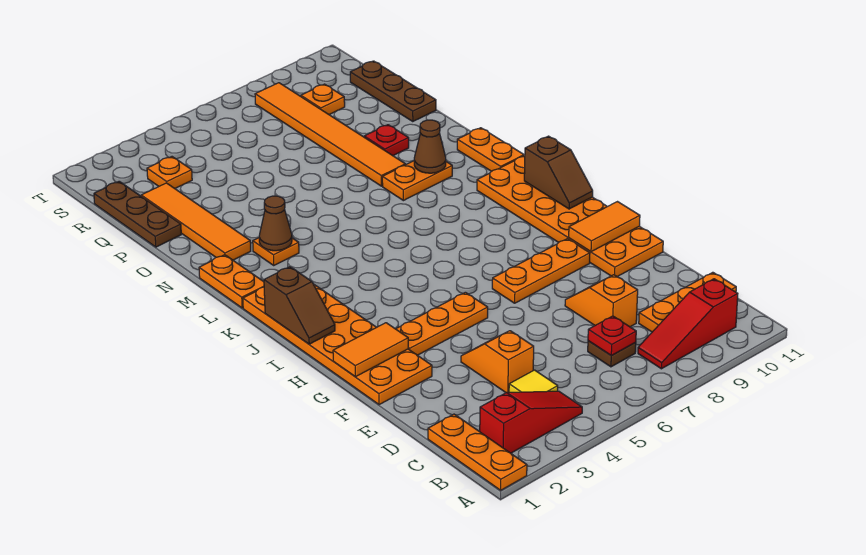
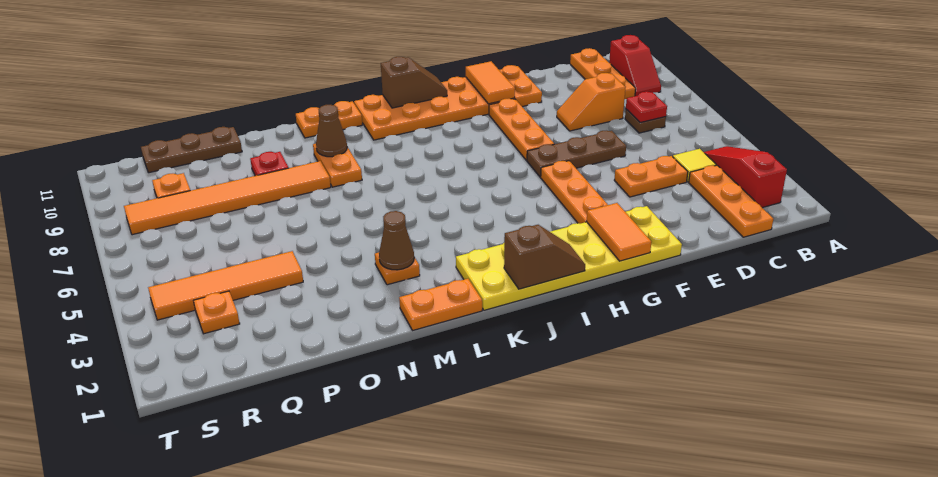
orange plate A1:C1 level 1 -> orange plate C1:C3 level 1
red slope B8:B10 level 1 top 10 -> red slope B9:B10 level 1 top 10
orange slope D4:E4 level 1 top D -> orange plate D4:E4 level 1
orange plate F1:K2 level 1 -> yellow plate F1:K2 level 1
orange tile N2:Q2 level 1 -> orange tile P4:S4 level 1
brown plate P1:R1 level 1 -> brown plate E6:G6 level 1

